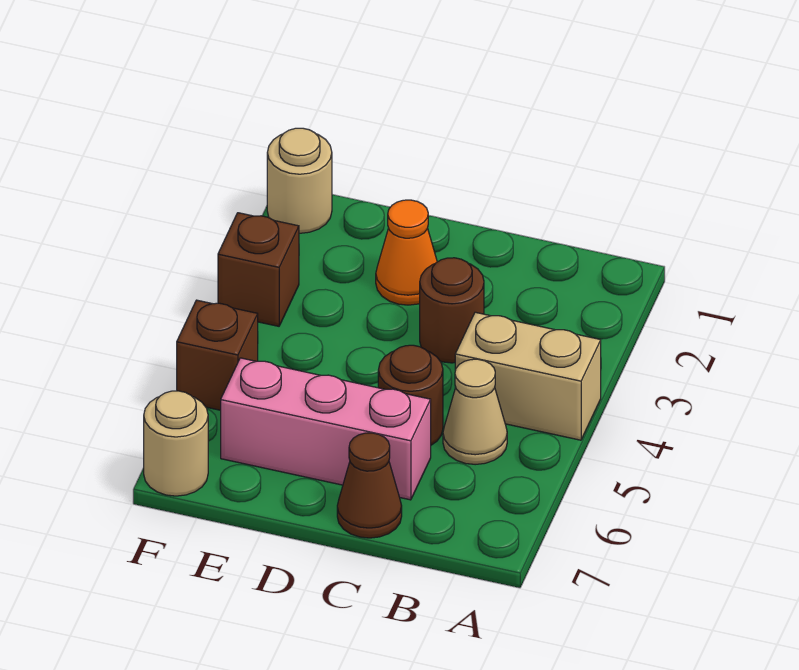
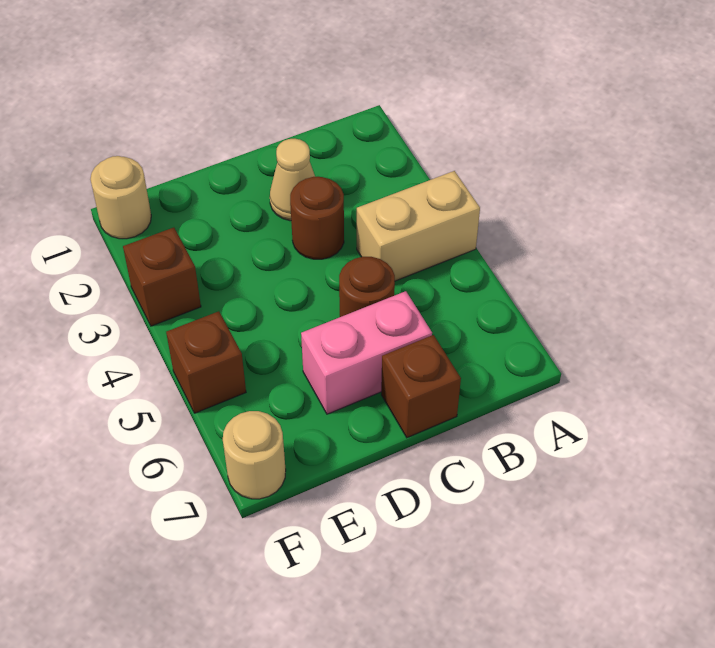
tan cone B5 level 1 -> tan cone C2 level 1
pink brick C6:E6 level 1 -> pink brick C6:D6 level 1
brown cone C7 level 1 -> brown brick C7 level 1
orange cone D2 level 1 -> none

